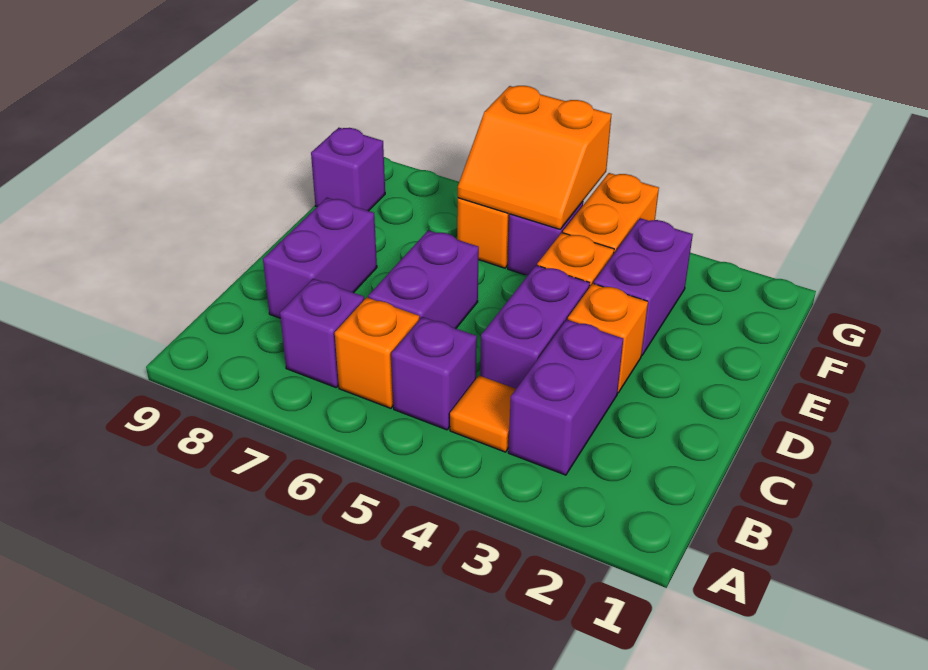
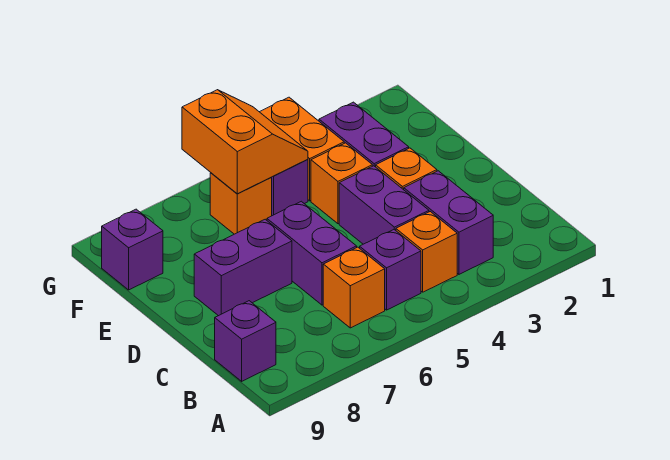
orange tile B4 level 1 -> orange brick B4 level 1
purple brick B7 level 1 -> purple brick B9 level 1
purple brick C8:D8 level 1 -> purple brick D7:D8 level 1
orange slope F5:G6 level 2 top G -> orange slope F5:G6 level 2 top 6

